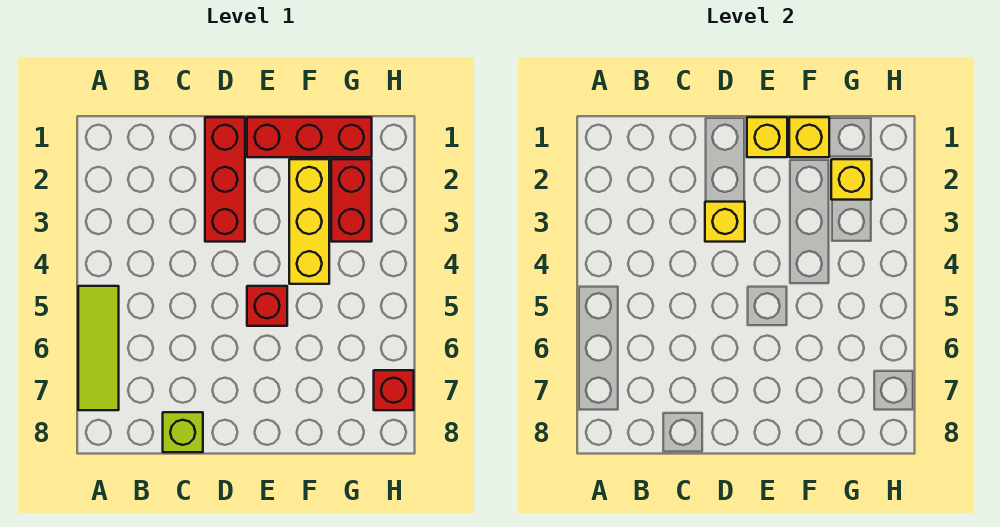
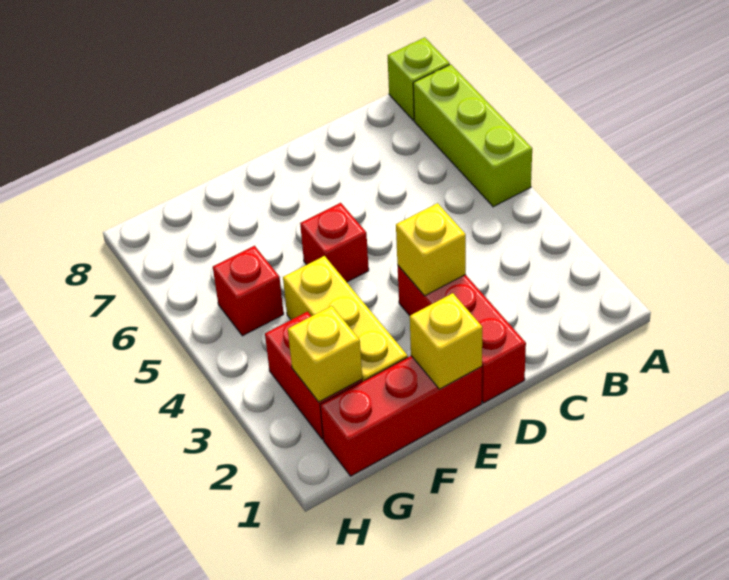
lime tile A5:A7 level 1 -> lime brick A5:A7 level 1
lime brick C8 level 1 -> lime brick A8 level 1
yellow brick F1 level 2 -> none
red brick H7 level 1 -> red brick G5 level 1

